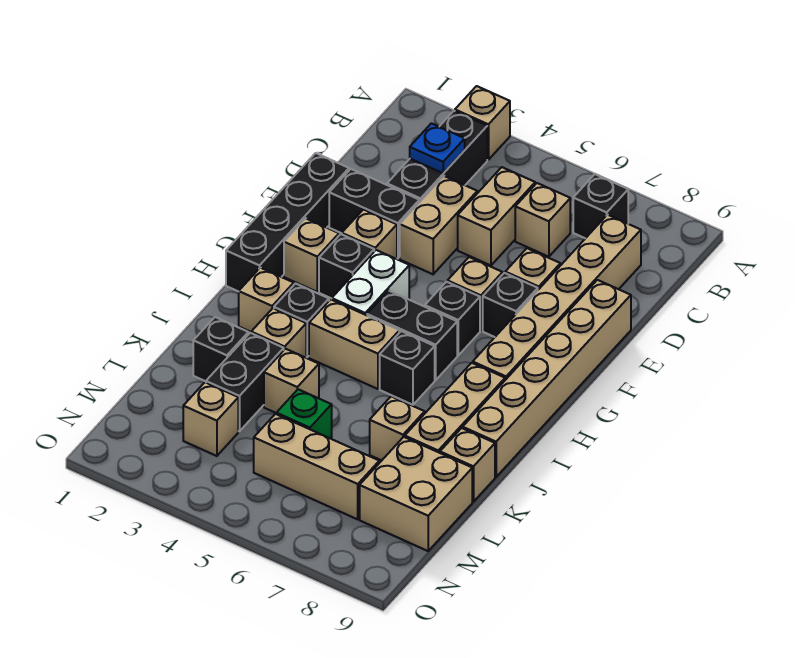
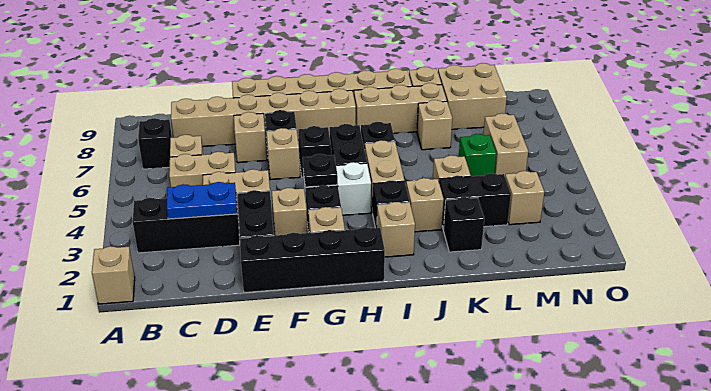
tan brick A3 level 1 -> tan brick A1 level 1
blue plate C3 level 2 -> blue plate C3:D3 level 2
none -> black plate G4 level 2
tan brick M5:M7 level 1 -> tan brick M5:M6 level 1

